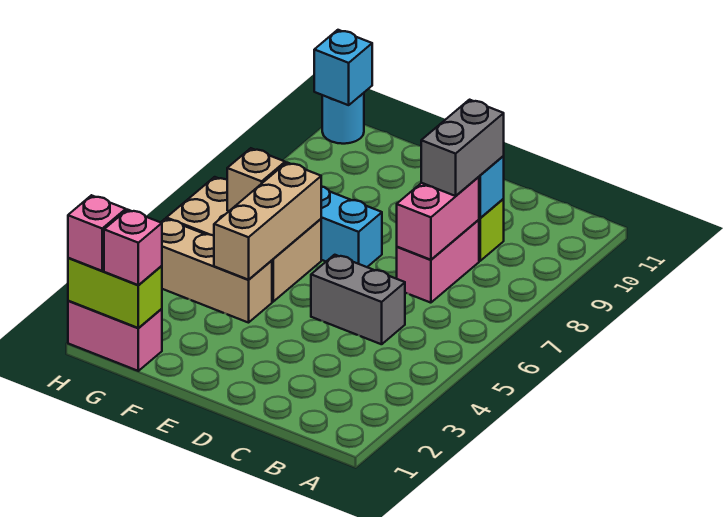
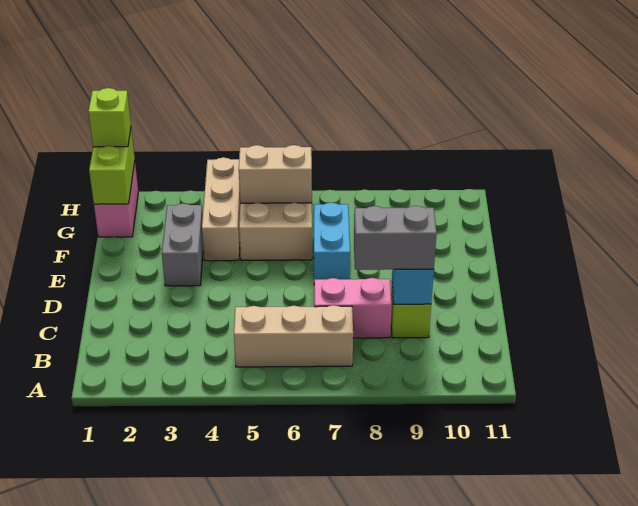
grey brick C5:D5 level 1 -> grey brick E3:F3 level 1
pink brick C7:C8 level 2 -> none
tan brick F4:F6 level 2 -> tan brick B5:B7 level 1
pink brick G1 level 3 -> none
tan brick G6 level 2 -> tan brick G5:G6 level 2
pink brick H1 level 3 -> lime brick H1 level 3
cyan round brick H11 level 1 -> none
cyan brick H11 level 2 -> none

